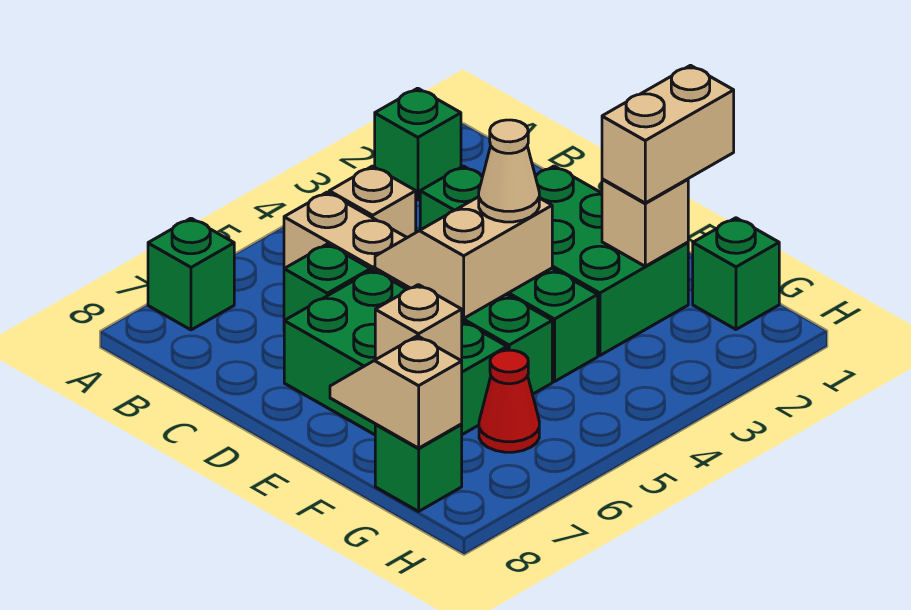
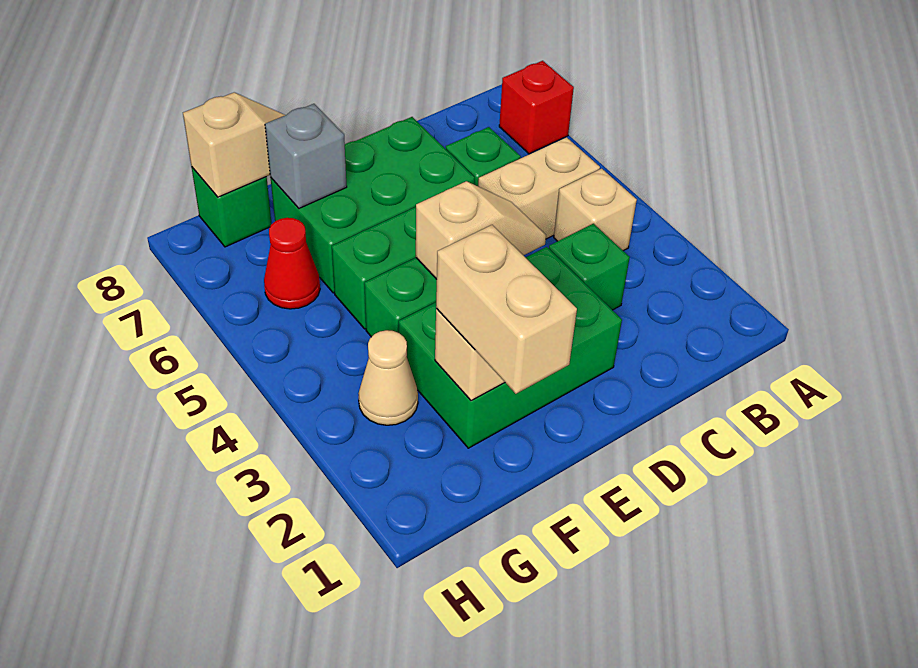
green brick A2 level 1 -> none
green brick A7 level 1 -> red brick A7 level 1
tan slope D4:E5 level 2 top E -> tan slope D4:E4 level 2 top E
tan cone E4 level 3 -> tan cone G3 level 1
tan brick F7 level 2 -> grey brick F7 level 2
green brick G1 level 1 -> none

